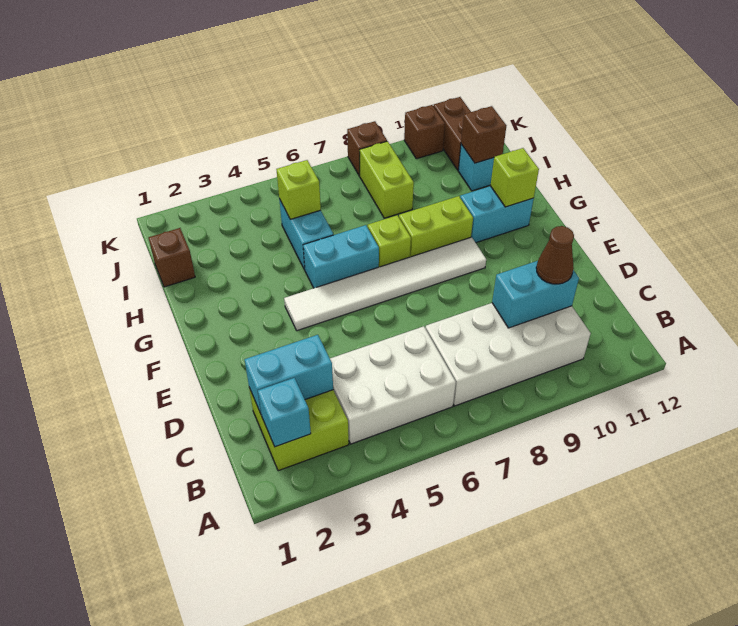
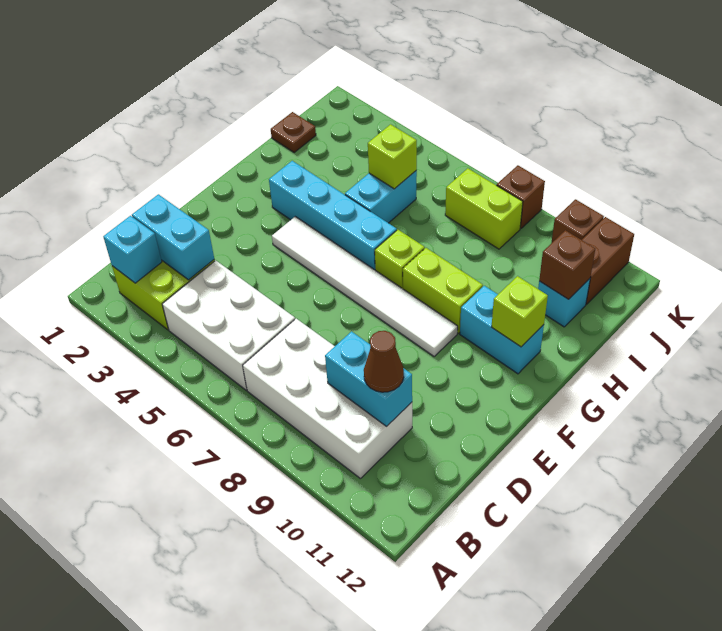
cyan brick G5:G6 level 1 -> cyan brick G3:G6 level 1
brown brick I1 level 1 -> brown plate I1 level 1
lime brick I8:J8 level 1 -> lime brick J7:J8 level 1

